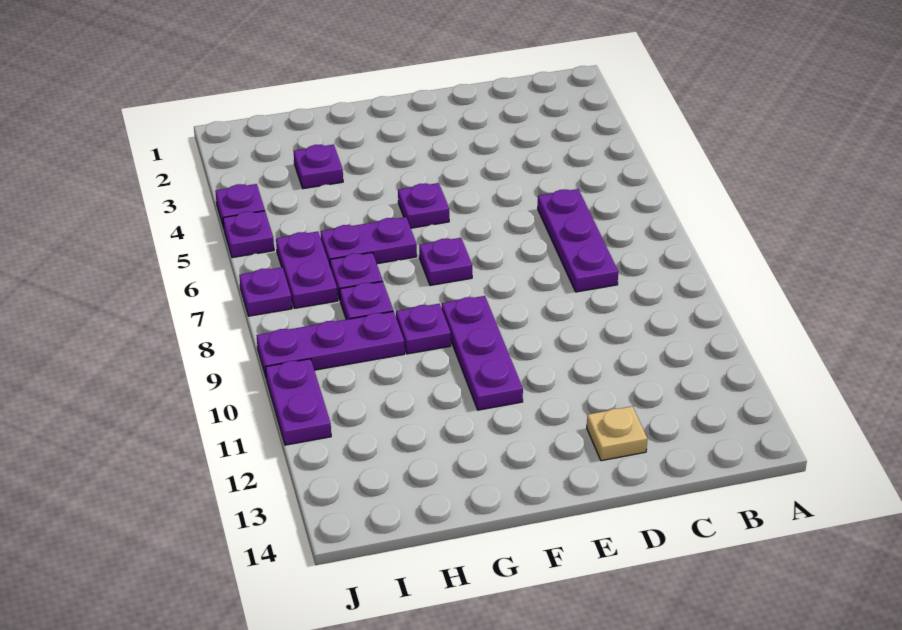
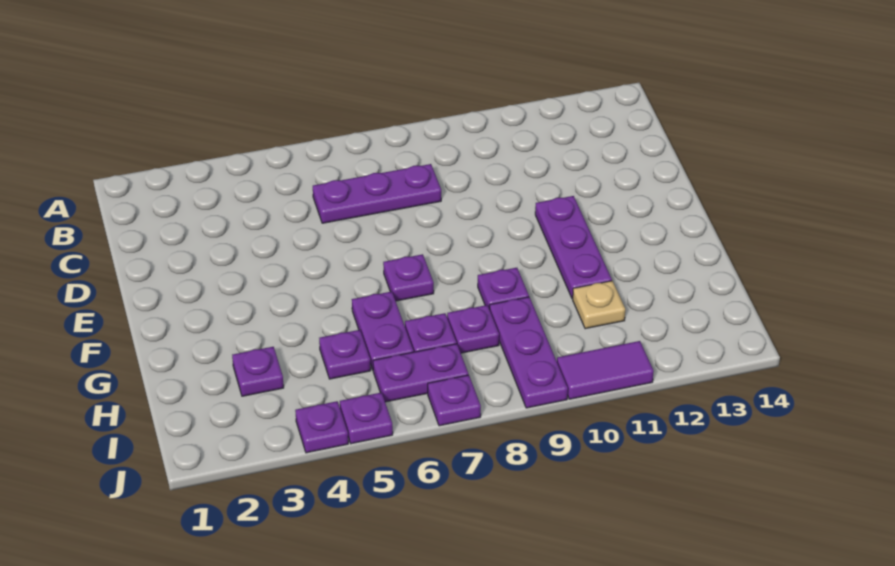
tan plate D13 level 1 -> tan plate H11 level 1
purple plate F5 level 1 -> purple plate H5 level 1
purple plate F9:F11 level 1 -> purple plate E11:G11 level 1
purple plate J10:J11 level 1 -> purple tile J10:J11 level 1

